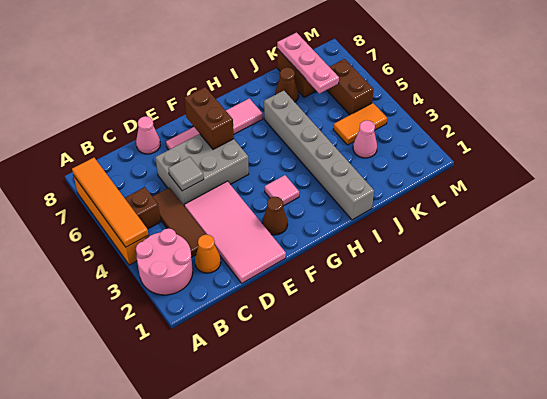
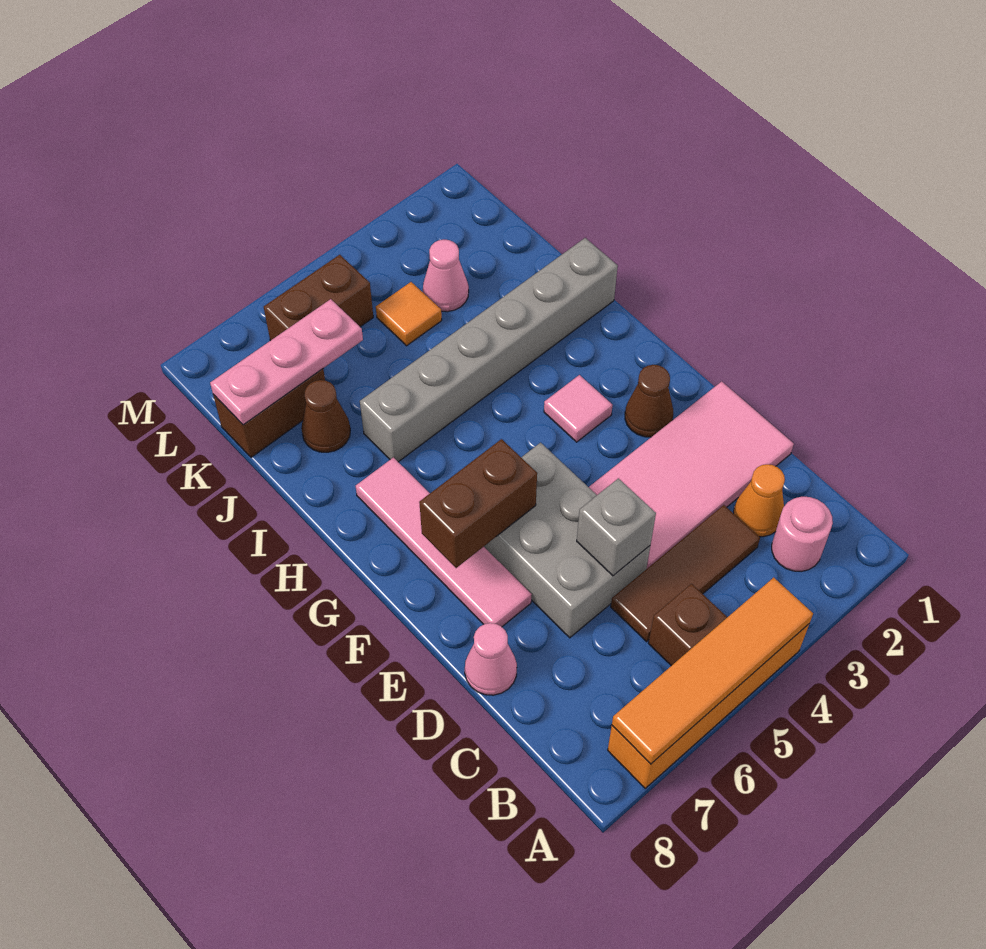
pink round brick A2:B3 level 1 -> pink round brick B2 level 1
grey tile D5 level 2 -> grey brick D5 level 2
orange tile K4:L4 level 1 -> orange tile K4 level 1

